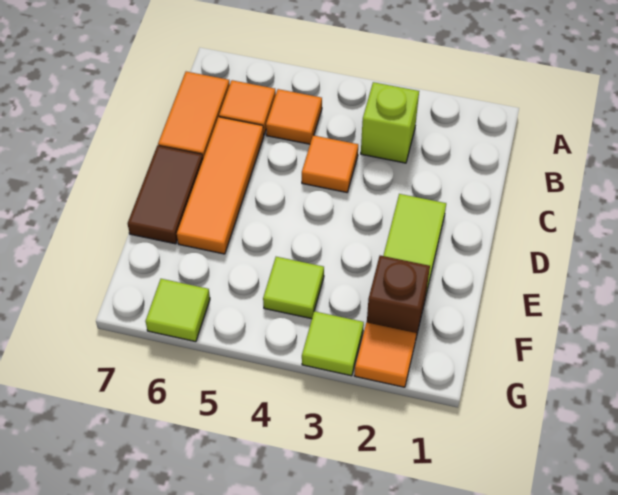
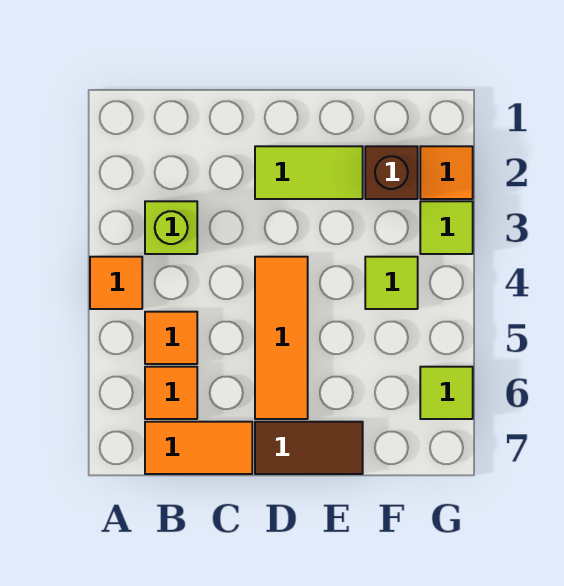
orange tile C4 level 1 -> orange tile A4 level 1
orange tile C6:E6 level 1 -> orange tile D4:D6 level 1

